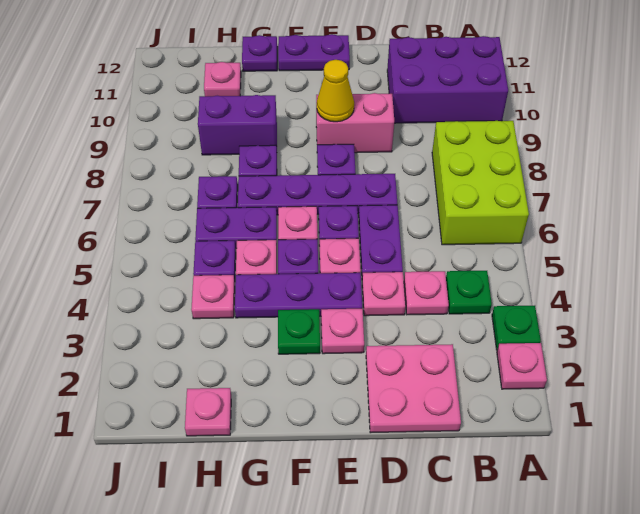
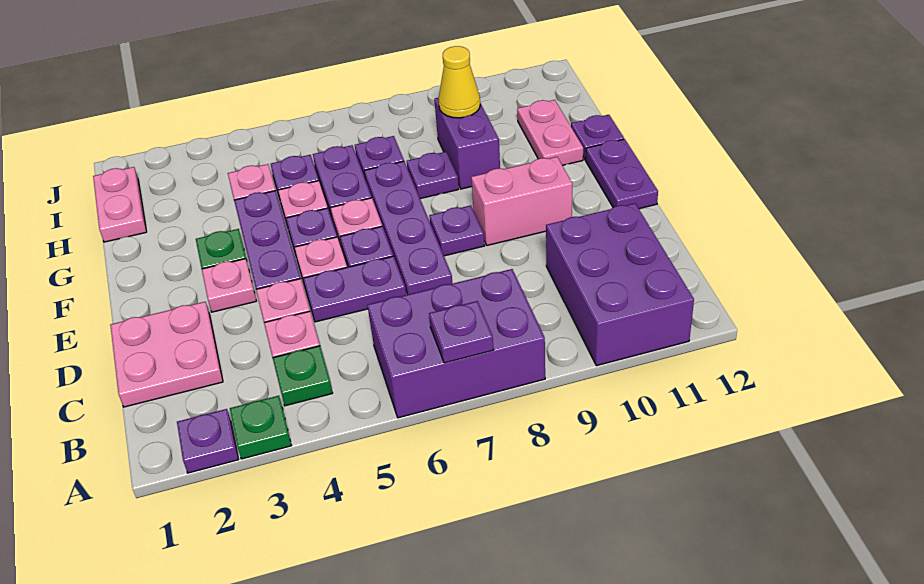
pink plate A2 level 1 -> purple plate A2 level 1
lime brick A6:B8 level 1 -> purple brick A6:B8 level 1
none -> purple plate A7 level 2
pink brick D9:E9 level 1 -> pink brick E9:E10 level 1
yellow cone E9 level 2 -> yellow cone H9 level 2
pink plate H1 level 1 -> pink plate H1:I1 level 1
pink plate H11 level 1 -> pink plate G11:H11 level 1

